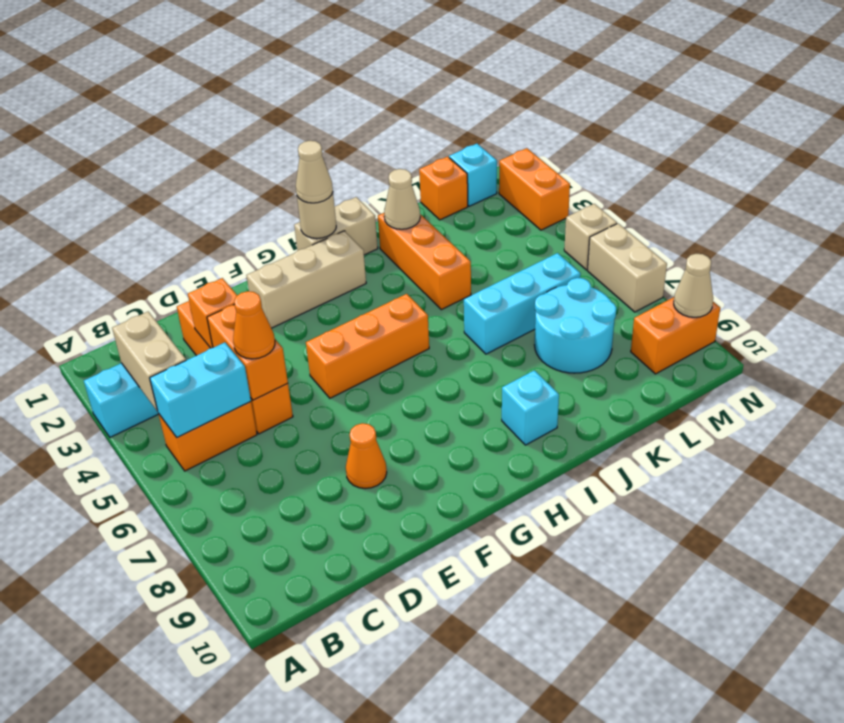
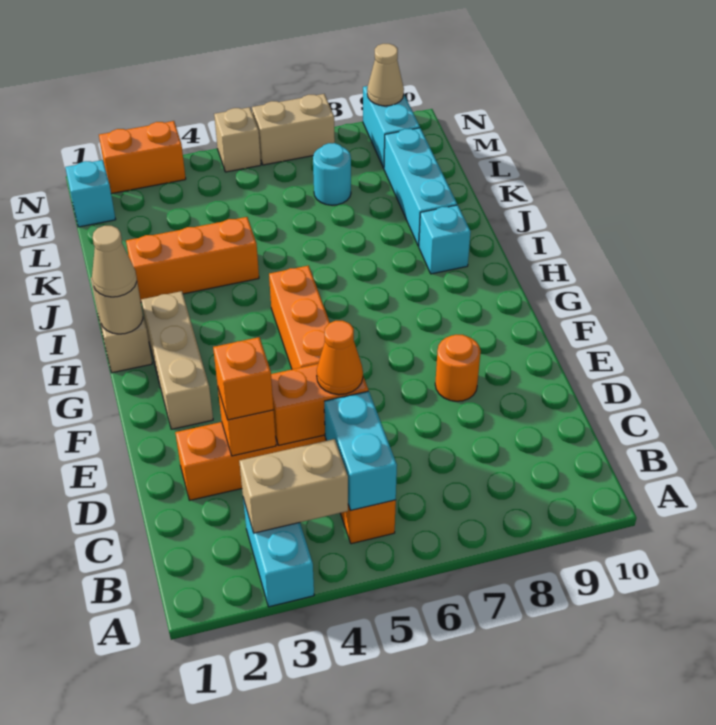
orange cone E8 level 1 -> orange round brick E8 level 1
tan cone J2 level 2 -> none
cyan brick J6:L6 level 1 -> cyan brick J9:L9 level 1
cyan round brick K7:L8 level 1 -> cyan round brick L7 level 1
orange brick L1 level 1 -> orange brick D3 level 3
orange brick M9:N9 level 1 -> cyan brick M9:N9 level 1

